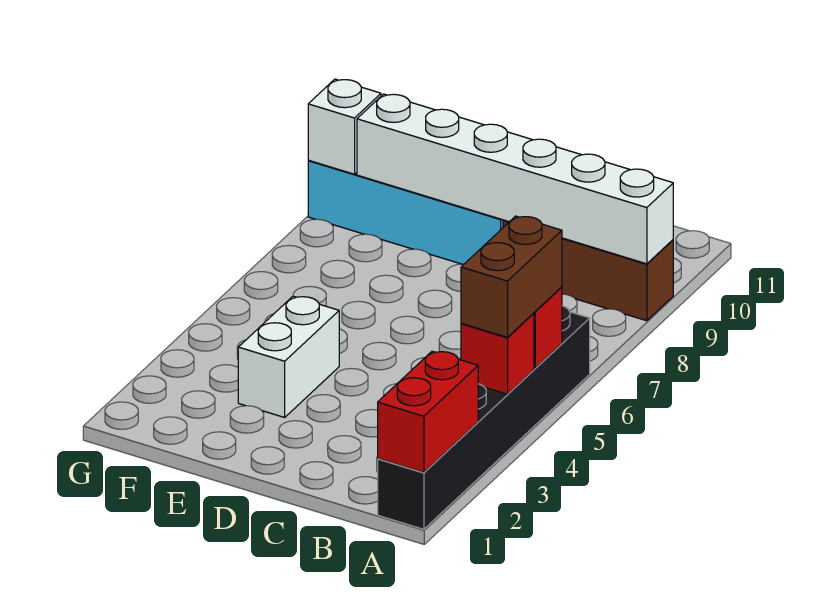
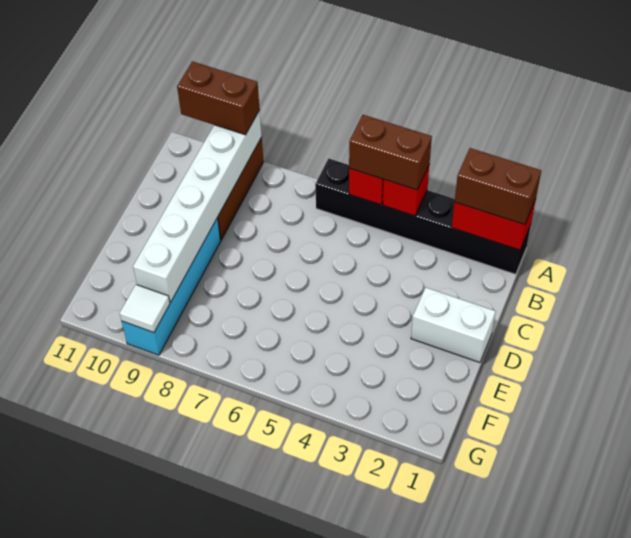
none -> brown brick A1:A2 level 3
none -> brown brick A9:A10 level 3
white brick E3:E4 level 1 -> white brick D1:D2 level 1
white brick G9 level 2 -> white tile G9 level 2

